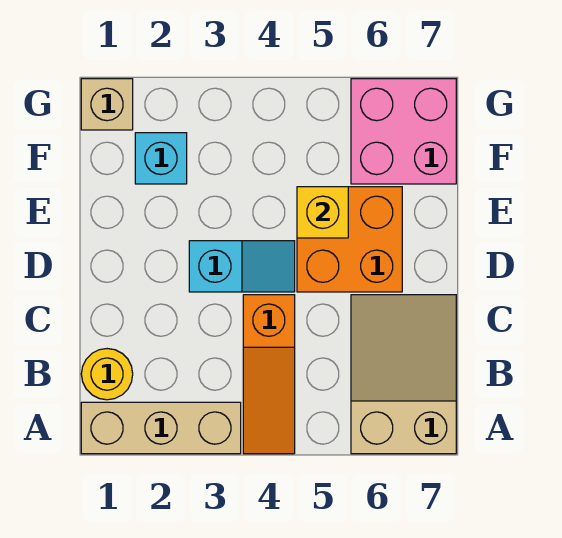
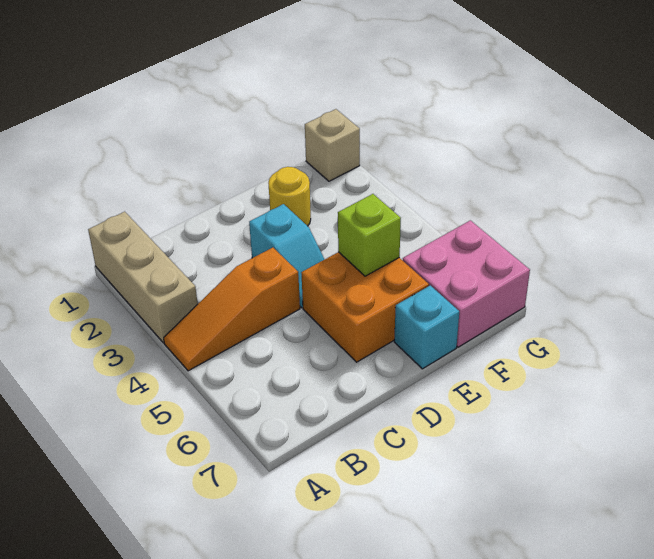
tan slope A6:C7 level 1 top A -> none
yellow round brick B1 level 1 -> yellow round brick E2 level 1
yellow brick E5 level 2 -> lime brick E5 level 2
cyan brick F2 level 1 -> cyan brick E7 level 1

